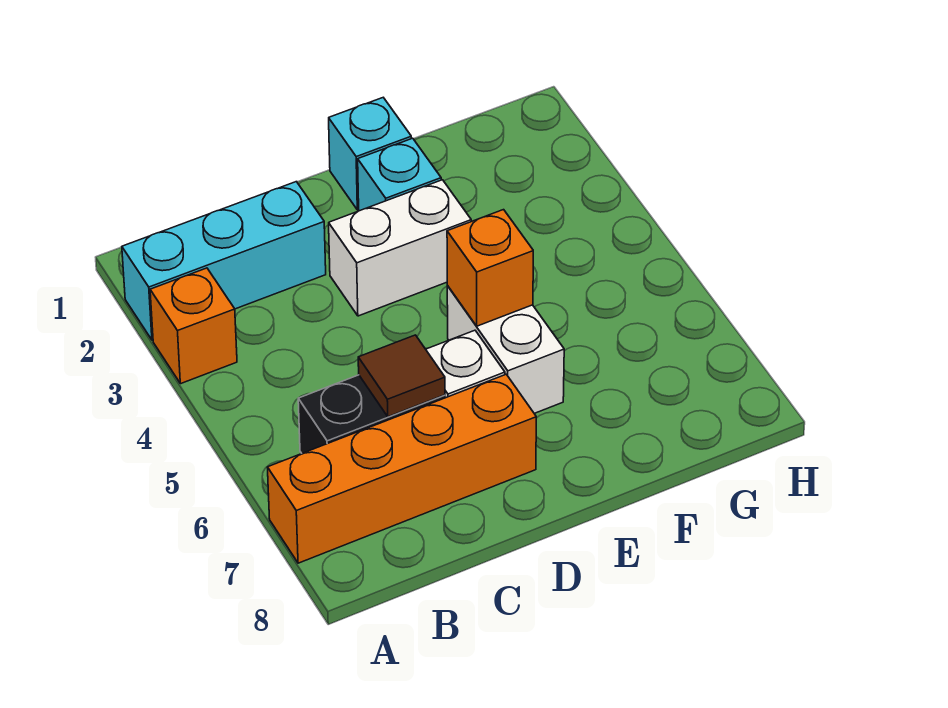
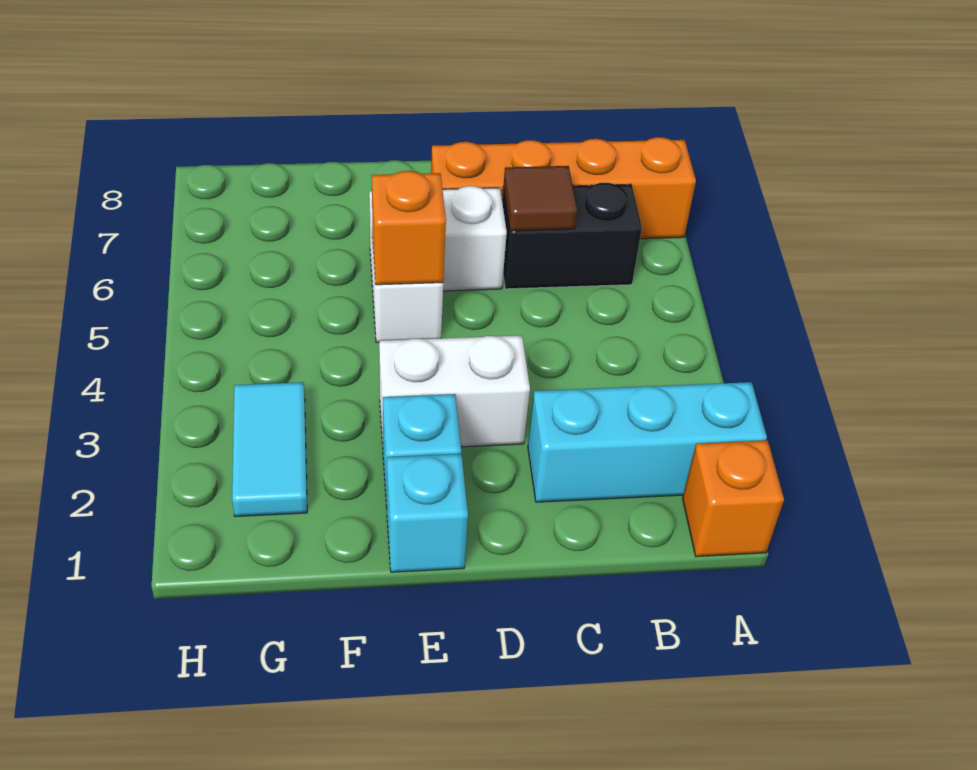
orange brick A3 level 1 -> orange brick A1 level 1
none -> cyan tile G2:G3 level 1

